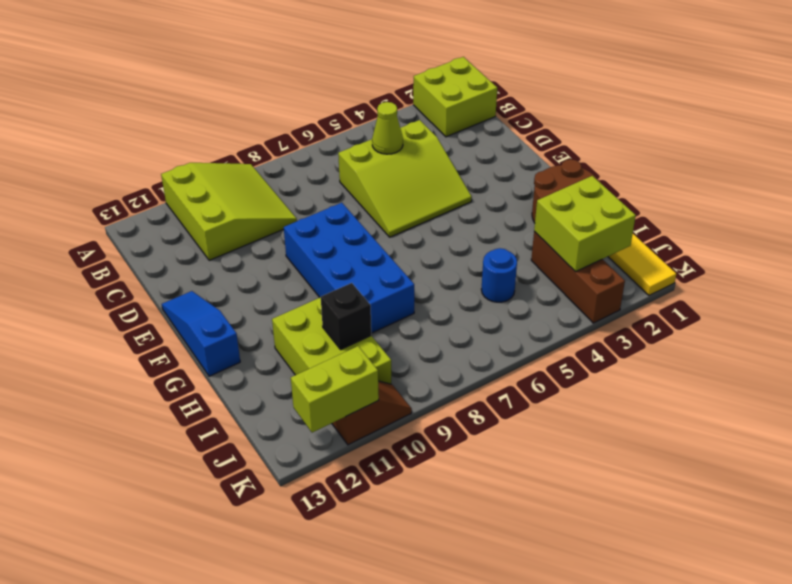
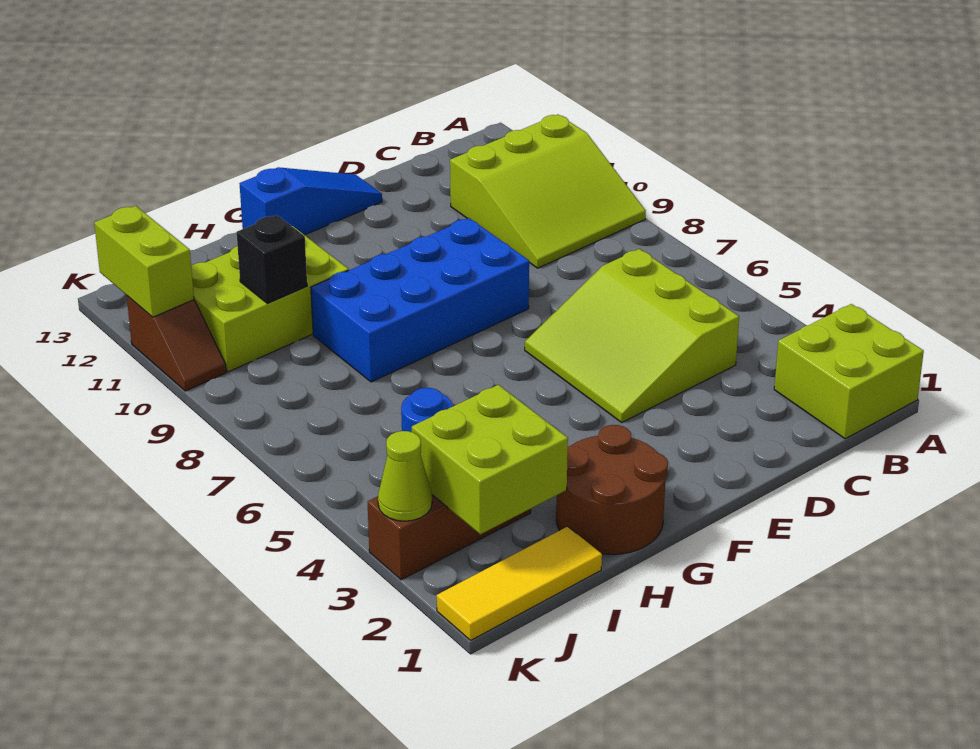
lime cone C5 level 2 -> lime cone K3 level 2

